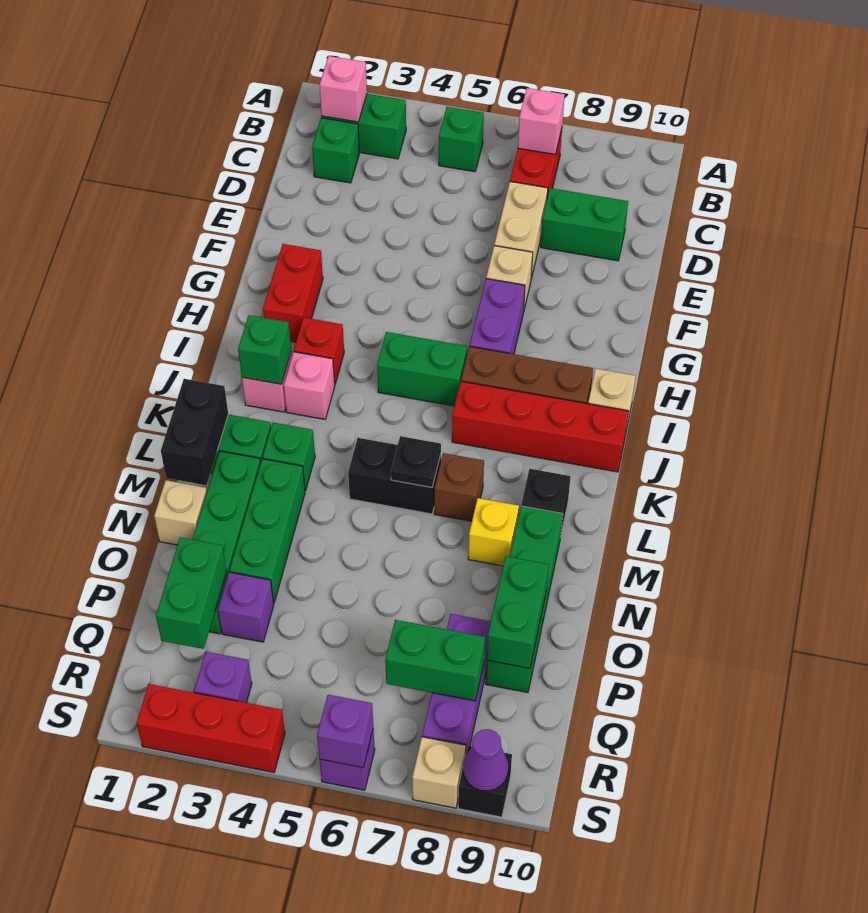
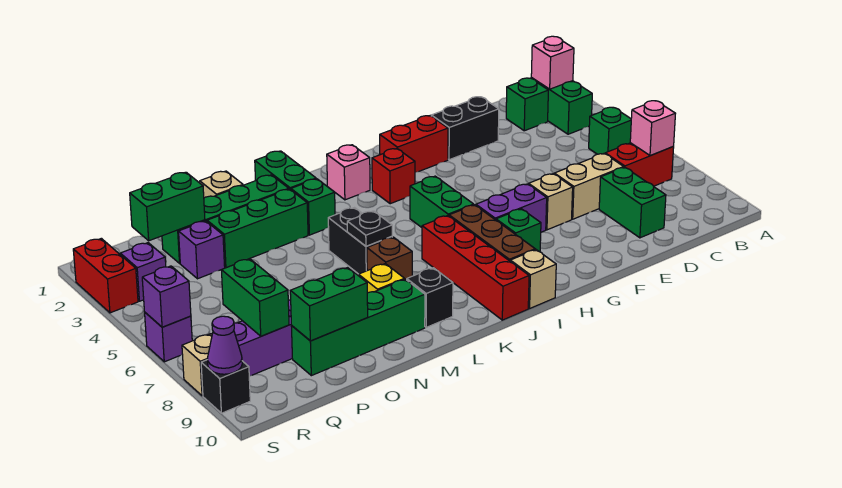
green brick J2 level 2 -> green brick H8 level 1
pink brick J3 level 1 -> none
black brick L1:M1 level 2 -> black brick E2:F2 level 1
red brick S2:S4 level 1 -> red brick S2:S3 level 1

